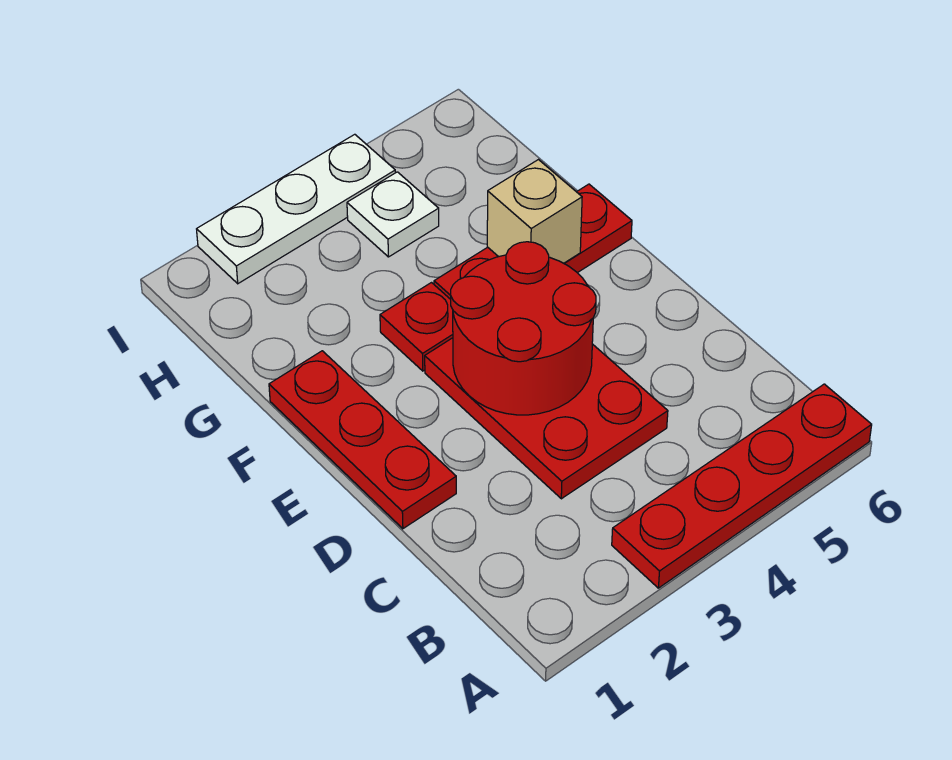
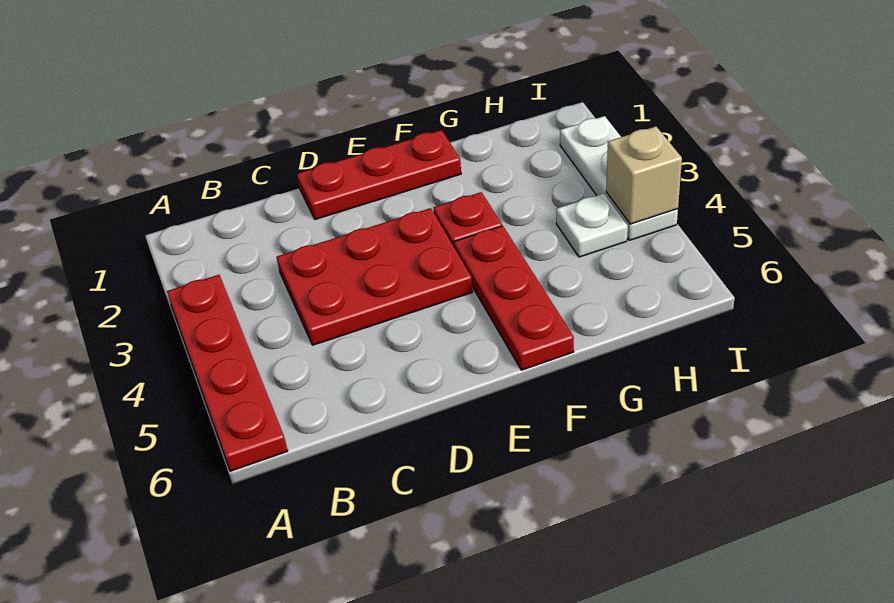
red round brick D3:E4 level 2 -> none
tan brick F5 level 2 -> tan brick I4 level 2

